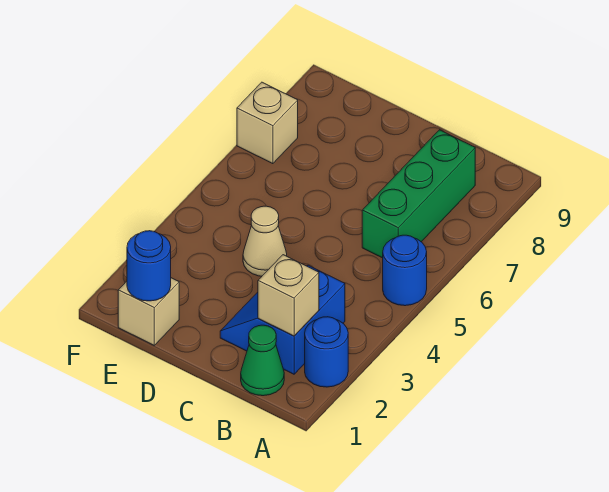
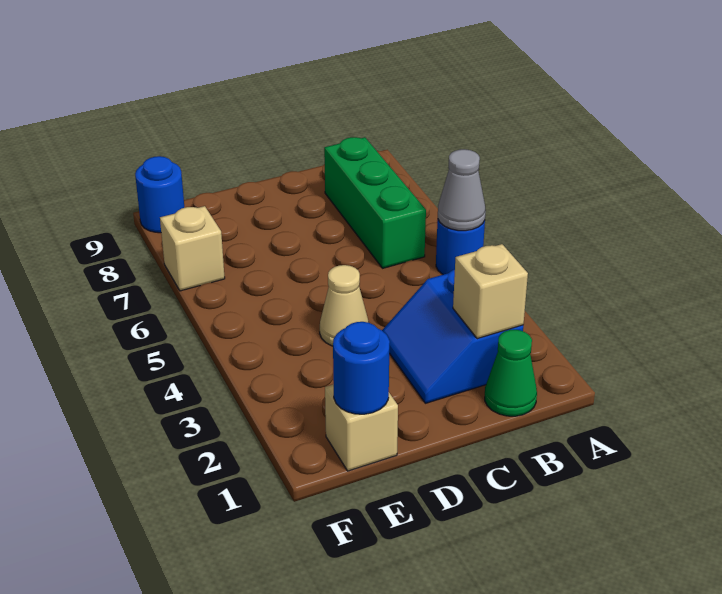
blue round brick A2 level 1 -> blue round brick F9 level 1
none -> grey cone A5 level 2

